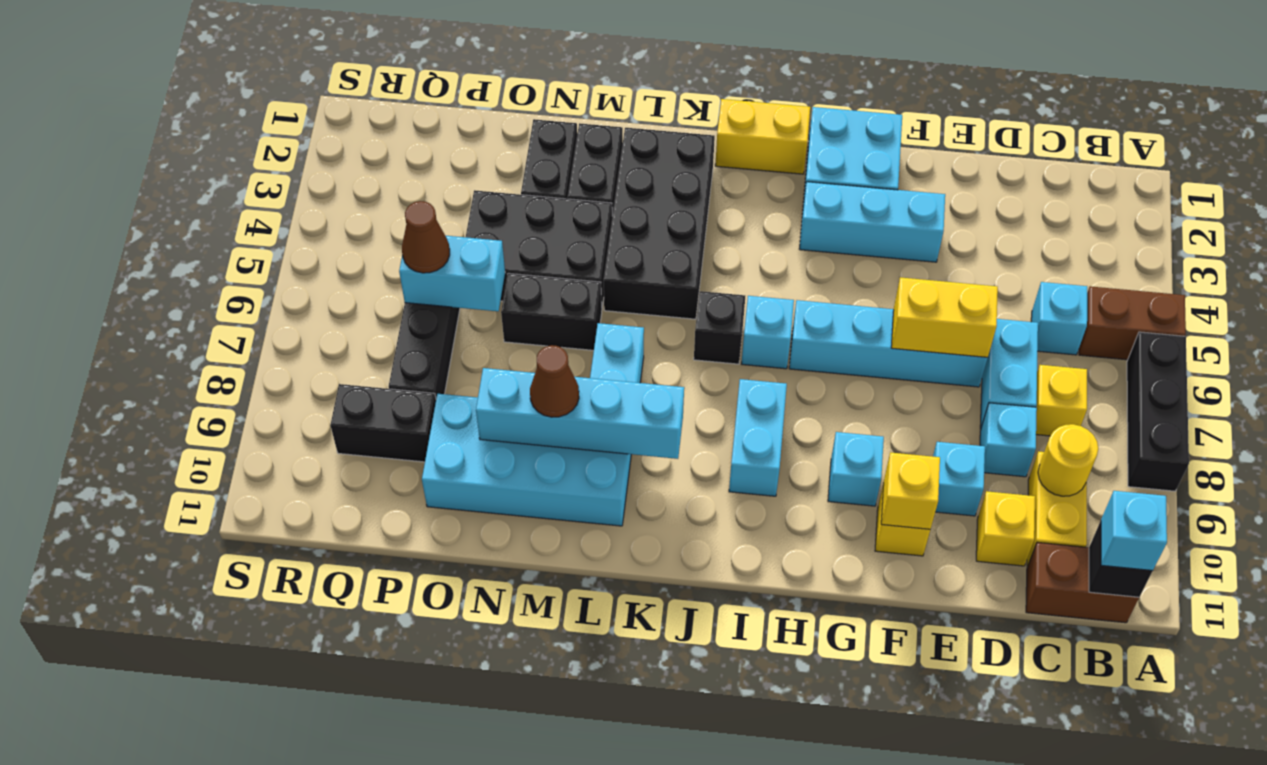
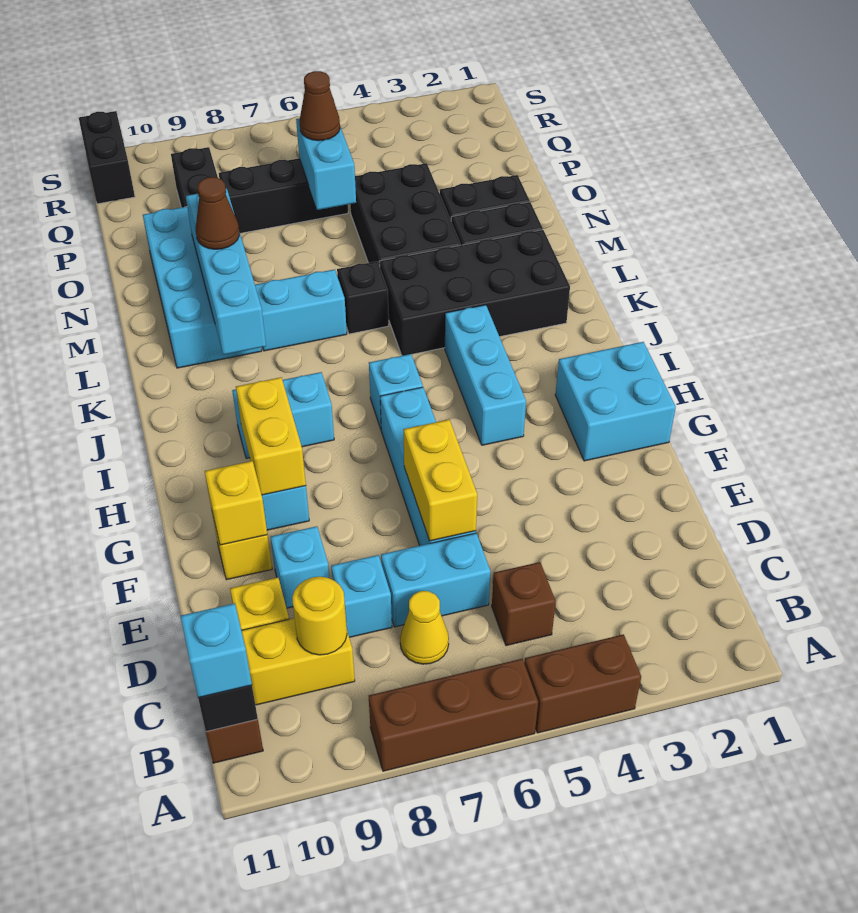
brown brick A5:B5 level 1 -> brown brick A4:A5 level 1
black brick A6:A8 level 1 -> brown brick A6:A8 level 1
cyan brick C5 level 1 -> brown brick C5 level 1
yellow brick C7 level 1 -> yellow cone C7 level 1
cyan brick F3:H3 level 1 -> cyan brick H4:J4 level 1
yellow brick I1:J1 level 1 -> yellow brick G9:H9 level 2
black brick J6 level 1 -> black brick L6 level 1
black brick M6:N6 level 1 -> black brick R11:S11 level 1

